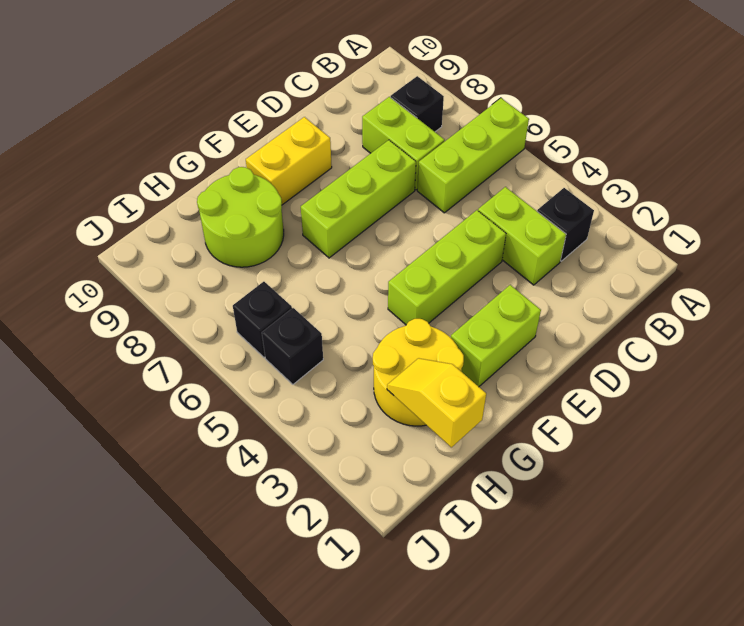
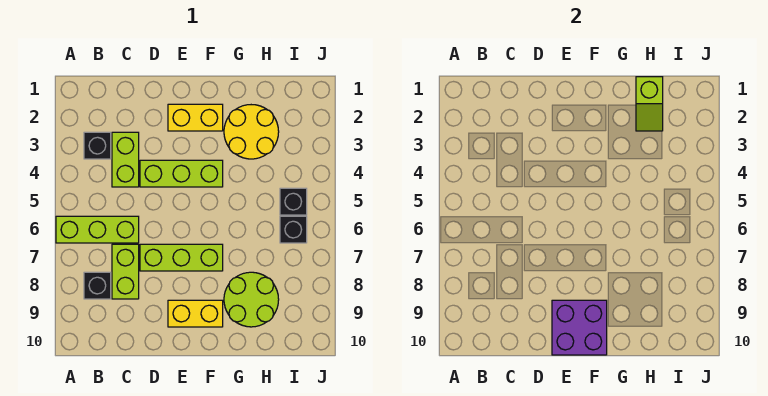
lime brick E2:F2 level 1 -> yellow brick E2:F2 level 1
none -> purple brick E9:F10 level 2
yellow slope H1:H2 level 2 top 1 -> lime slope H1:H2 level 2 top 1

